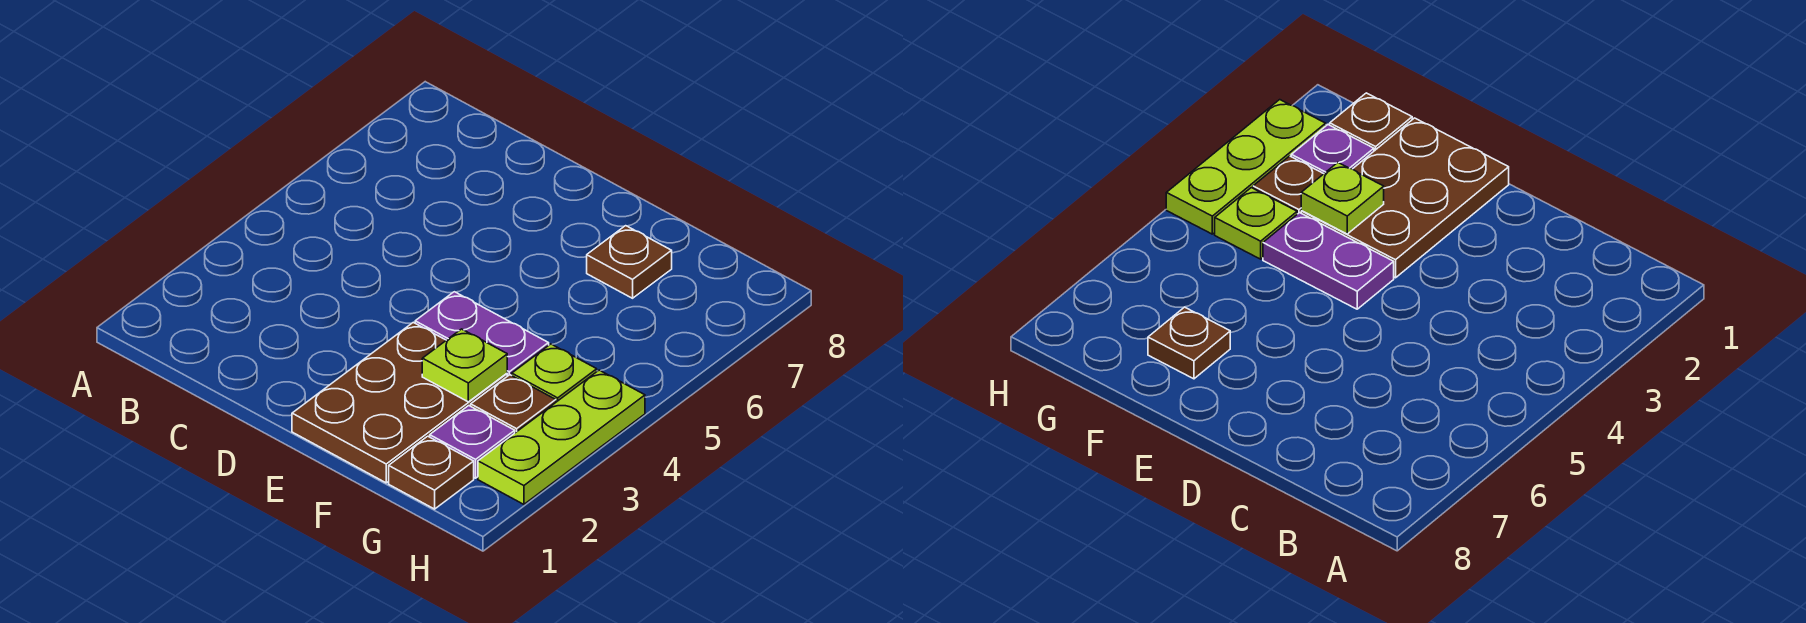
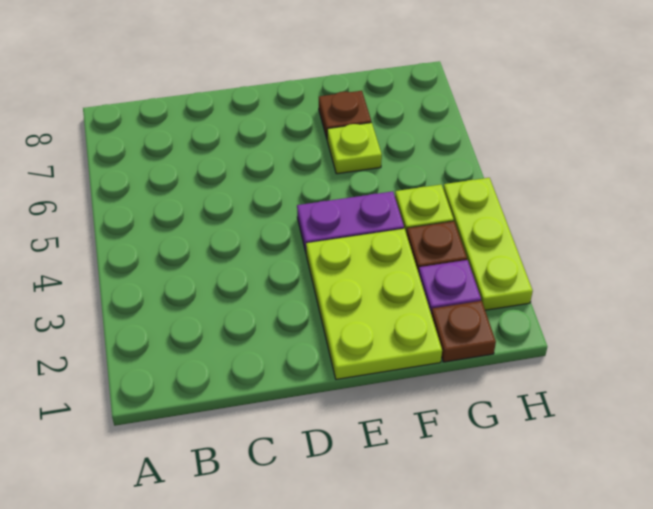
brown plate E1:F3 level 1 -> lime plate E1:F3 level 1
lime plate F3 level 2 -> lime plate F6 level 1

